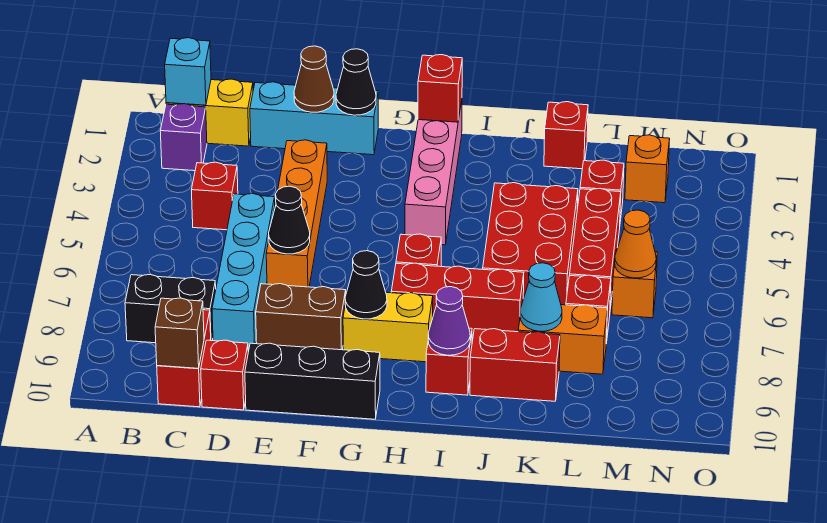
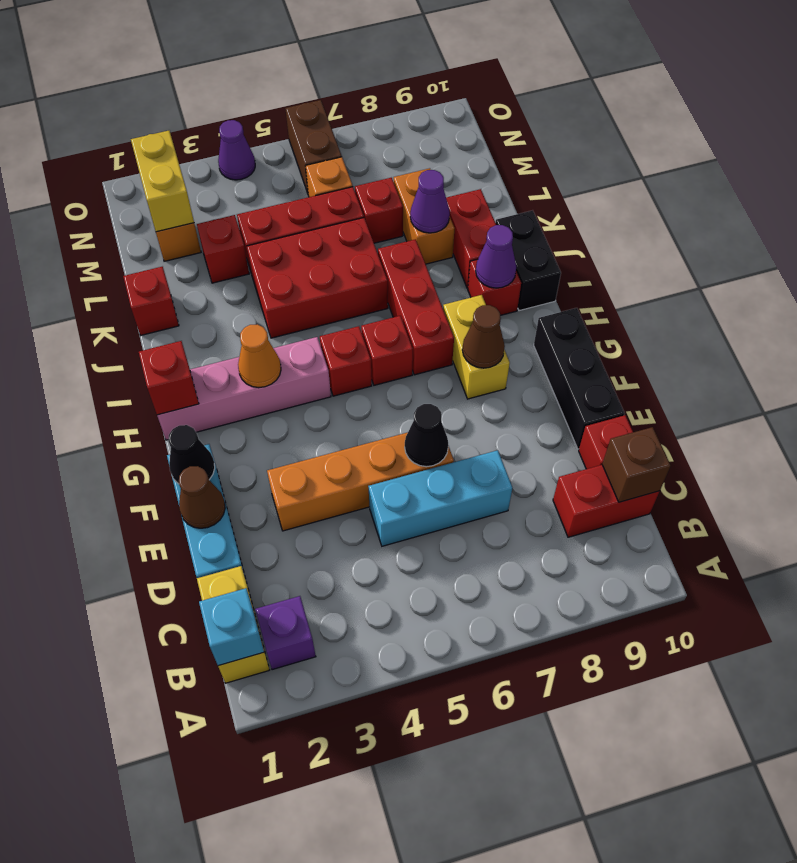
black brick B8:C8 level 1 -> black brick I10:J10 level 1
red brick C4 level 1 -> red brick H5 level 1
cyan brick D5:D8 level 1 -> cyan brick D5:D7 level 1
brown brick E8:F8 level 1 -> brown brick N6:O6 level 1
black cone G8 level 2 -> brown cone G8 level 2
cyan cone K8 level 2 -> purple cone K8 level 2
none -> yellow brick M2:N2 level 2
orange cone M6 level 2 -> orange cone H3 level 2
none -> purple cone O4 level 1

